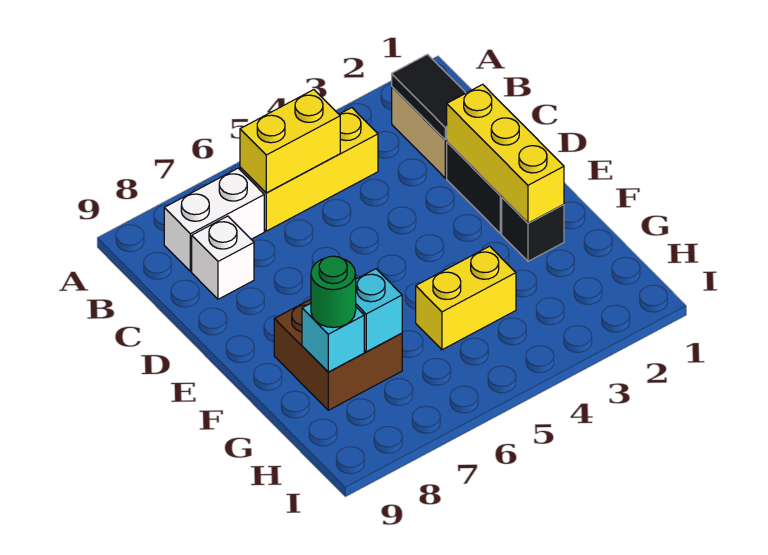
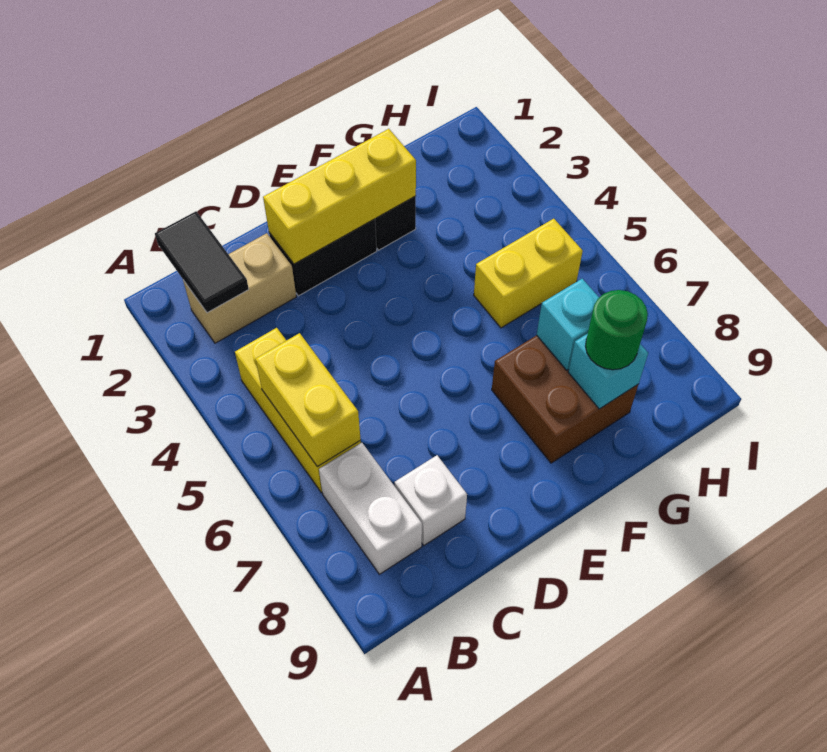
black tile B2:C2 level 2 -> black tile B1:B2 level 2
yellow brick G4:G5 level 1 -> yellow brick G5:H5 level 1

